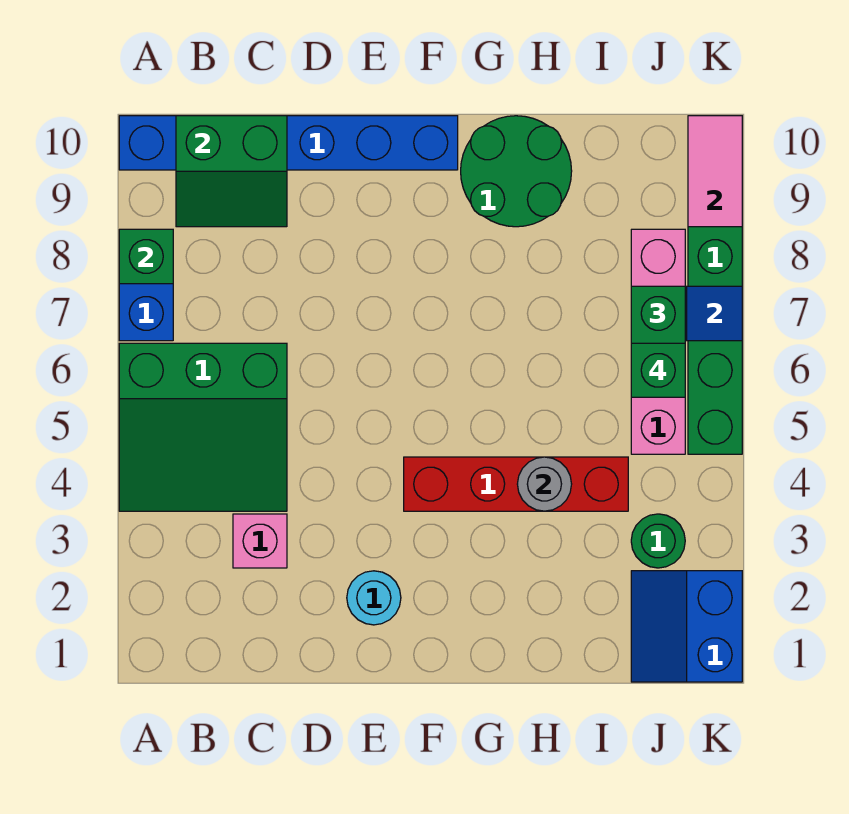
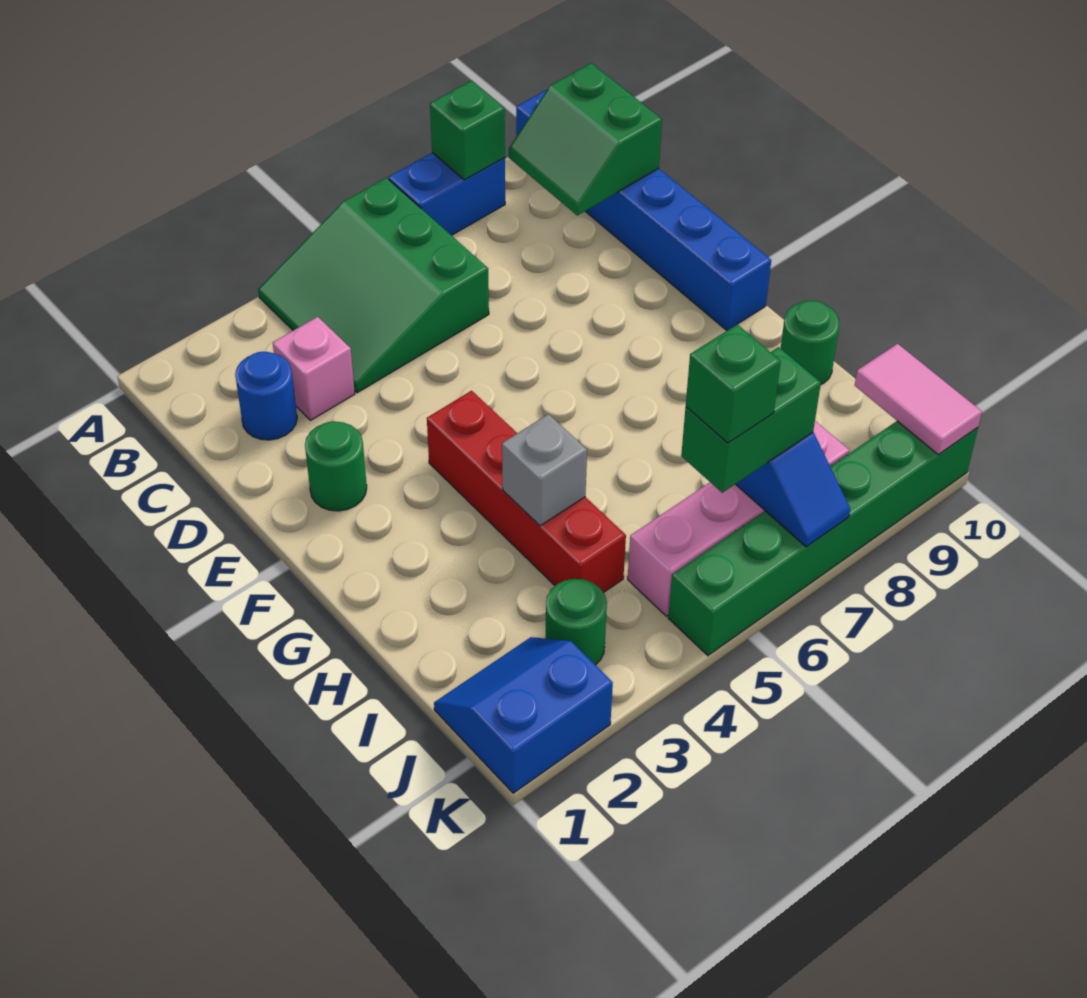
none -> blue round brick C2 level 1
cyan round brick E2 level 1 -> green round brick E2 level 1
green round brick G9:H10 level 1 -> green round brick H10 level 1
grey round brick H4 level 2 -> grey brick H4 level 2
pink tile K9:K10 level 2 -> pink tile J10:K10 level 2

